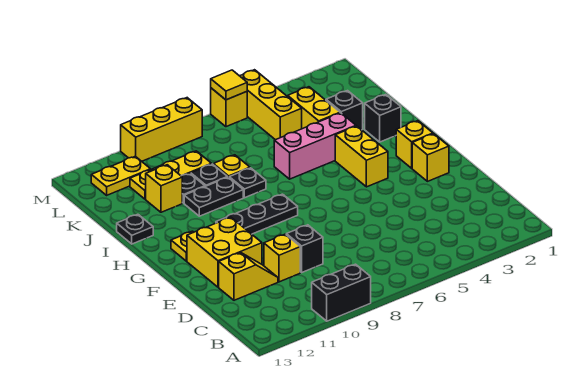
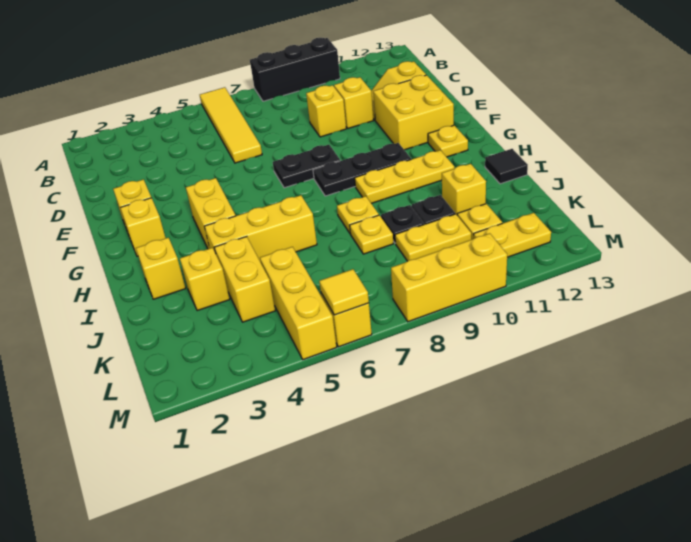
none -> yellow tile A6:D6 level 1
black brick A9:A10 level 1 -> black brick A8:A10 level 1
black brick D9 level 1 -> yellow brick D9 level 1
none -> yellow plate H9:H11 level 1
black brick I2 level 1 -> yellow brick I2 level 1
pink brick I4:I6 level 1 -> yellow brick I4:I6 level 1
black plate I8 level 1 -> yellow plate I8 level 1
black plate I9:I10 level 1 -> black plate F7:F8 level 1
black plate I13 level 1 -> black tile I13 level 1
black brick J3 level 1 -> yellow brick J3 level 1

